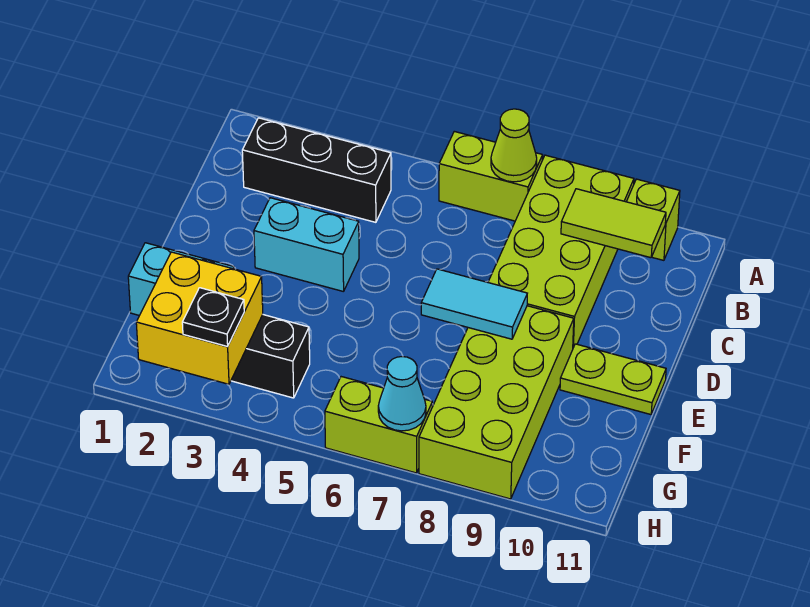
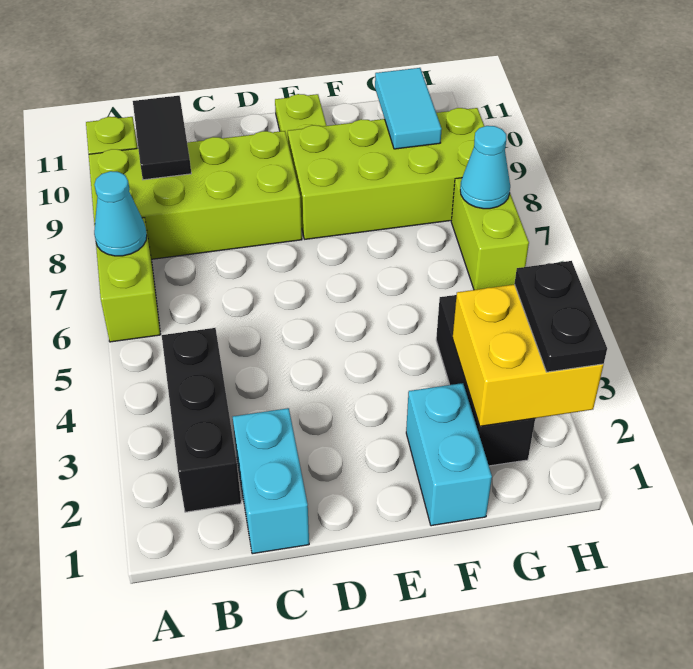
lime cone A7 level 2 -> cyan cone A7 level 2
lime tile B9:B10 level 2 -> black tile B9:B10 level 2
cyan brick D3:D4 level 1 -> cyan brick C1:C2 level 1
cyan tile E7:E8 level 2 -> cyan tile G9:G10 level 2
black plate H3 level 3 -> black plate H2:H3 level 3

